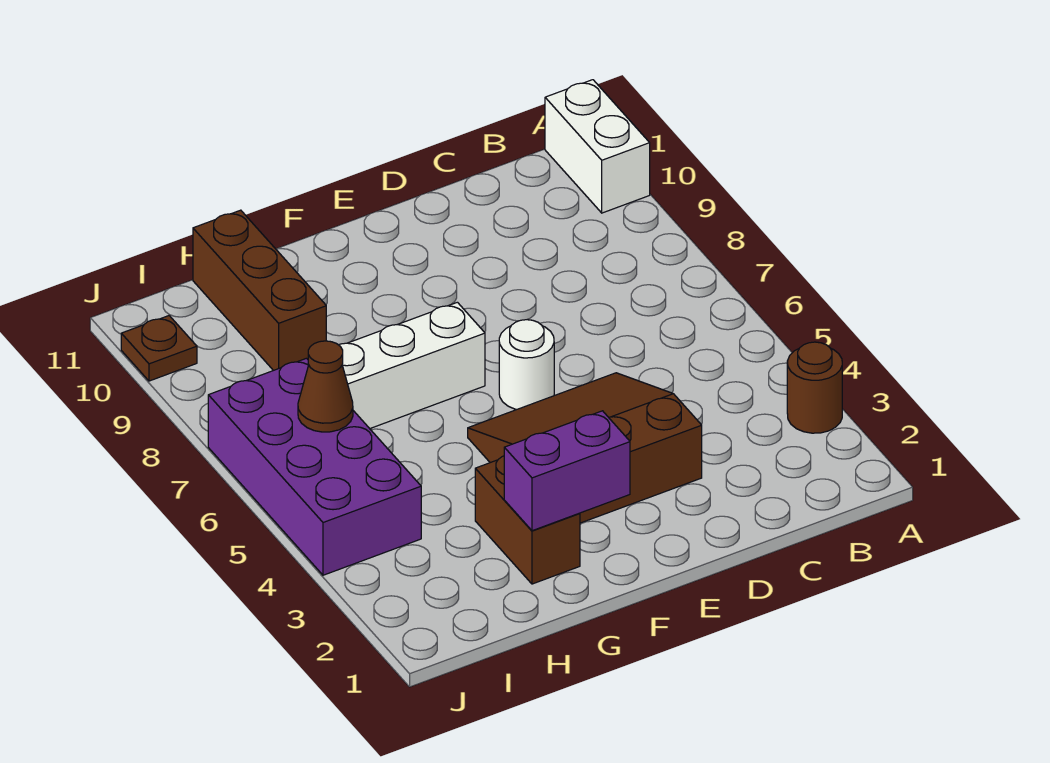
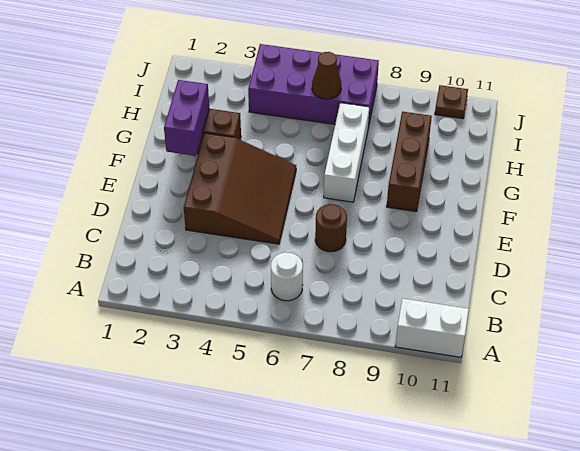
brown round brick A3 level 1 -> brown round brick D7 level 1
white round brick E6 level 1 -> white round brick B6 level 1
brown brick H9:H11 level 1 -> brown brick F9:H9 level 1

